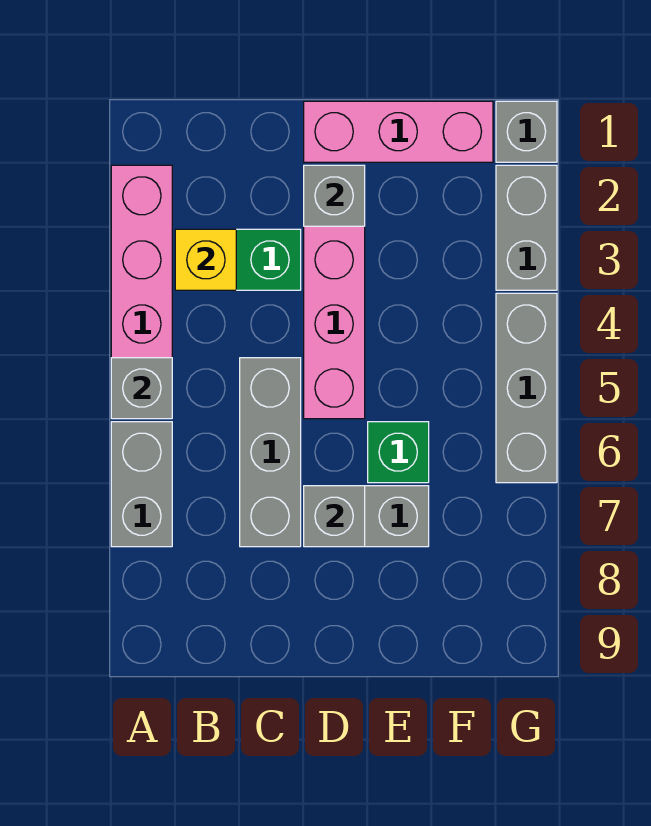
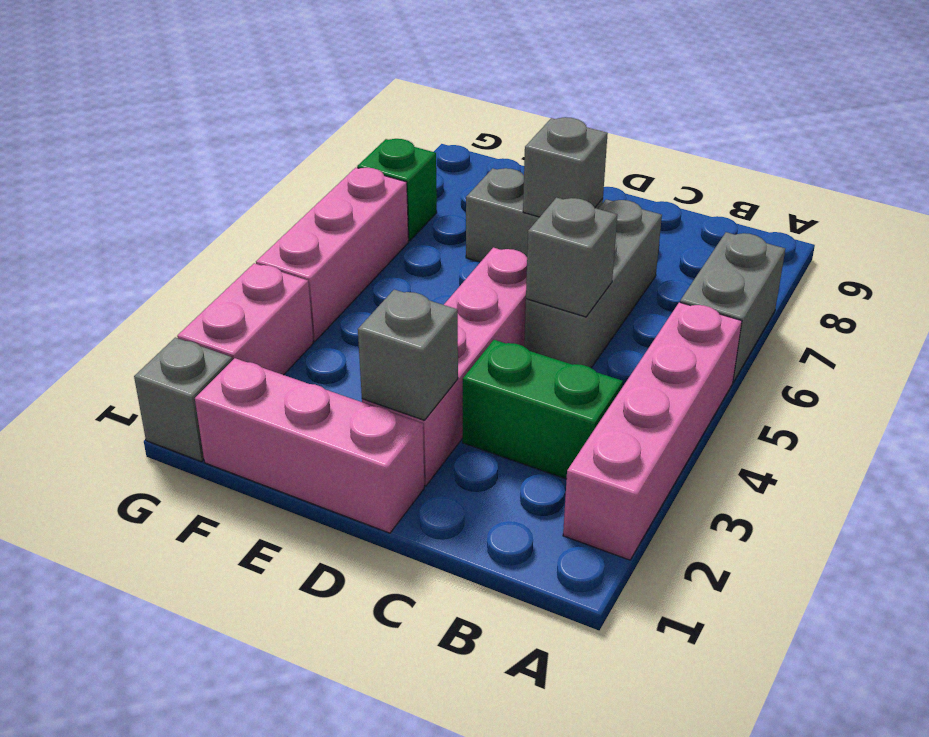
grey brick A5 level 2 -> grey brick C5 level 2
yellow brick B3 level 2 -> none
green brick E6 level 1 -> green brick G7 level 1
grey brick G2:G3 level 1 -> pink brick G2:G3 level 1
grey brick G4:G6 level 1 -> pink brick G4:G6 level 1

